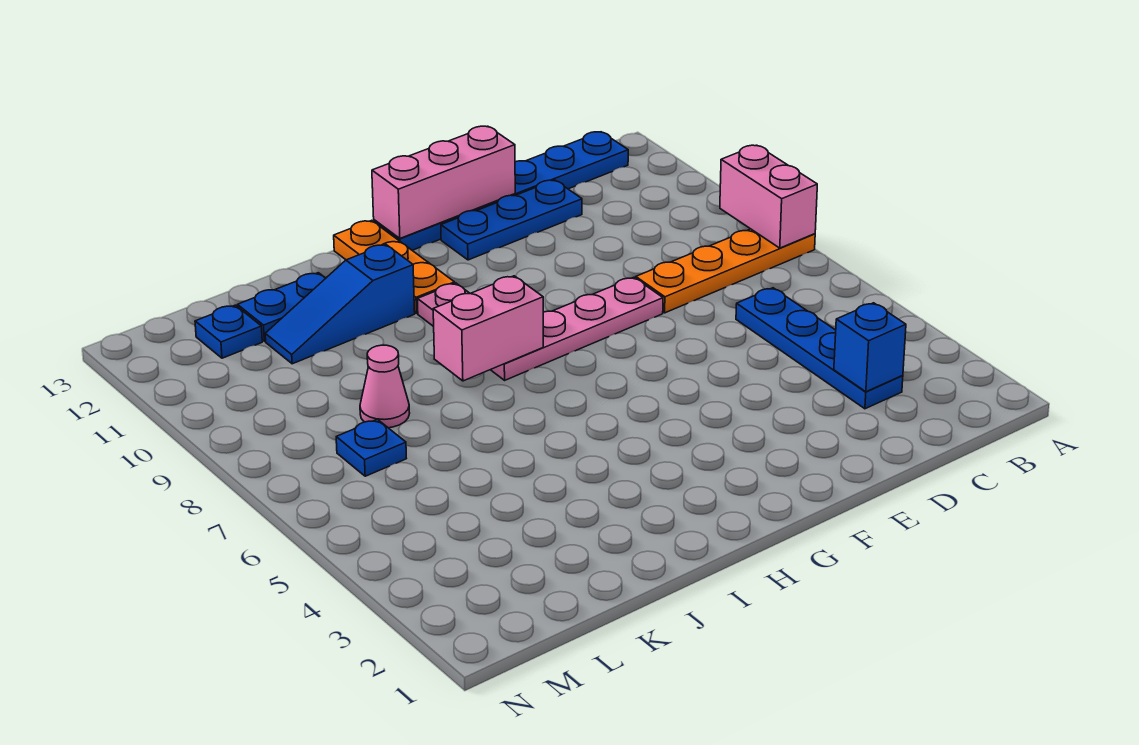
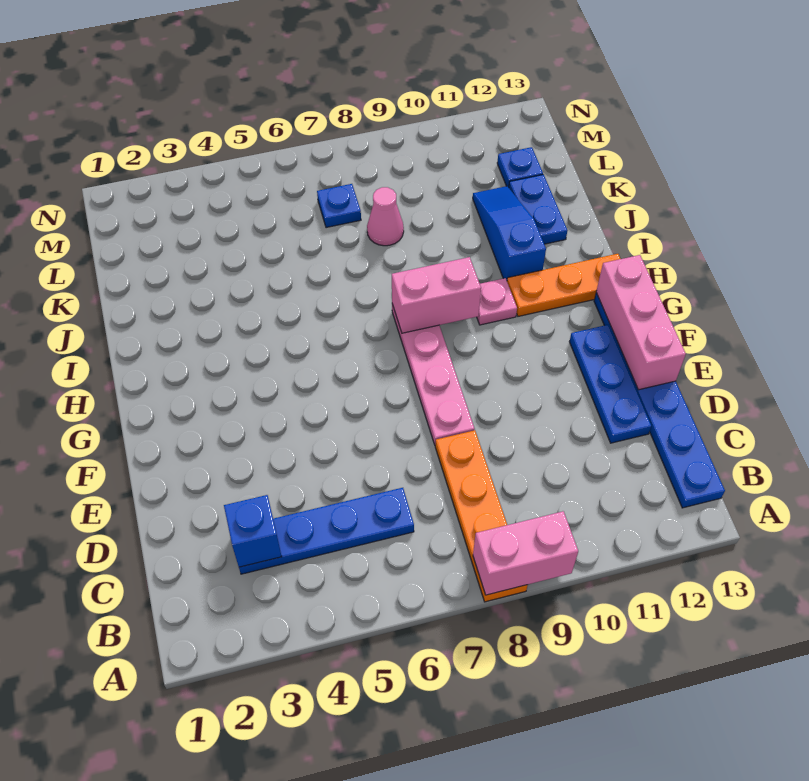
pink brick H8:I8 level 2 -> pink brick H8:H9 level 2

